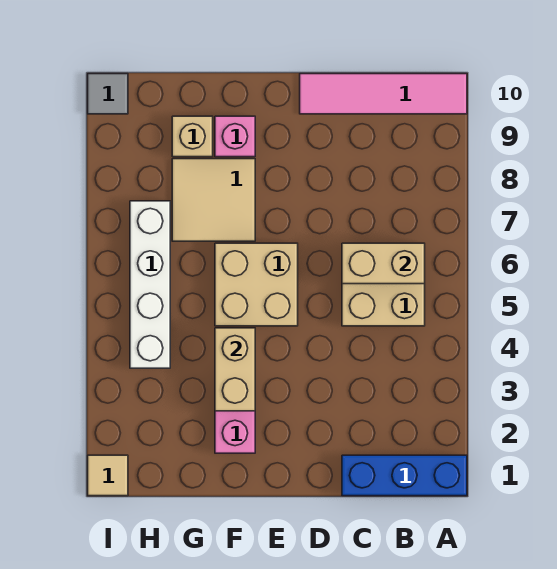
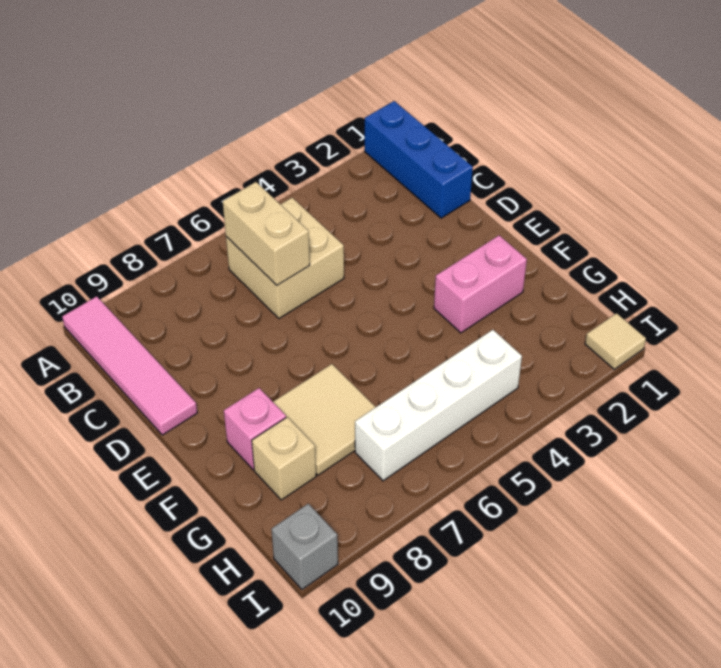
tan brick E5:F6 level 1 -> none
tan brick F3:F4 level 2 -> none
grey tile I10 level 1 -> grey brick I10 level 1

